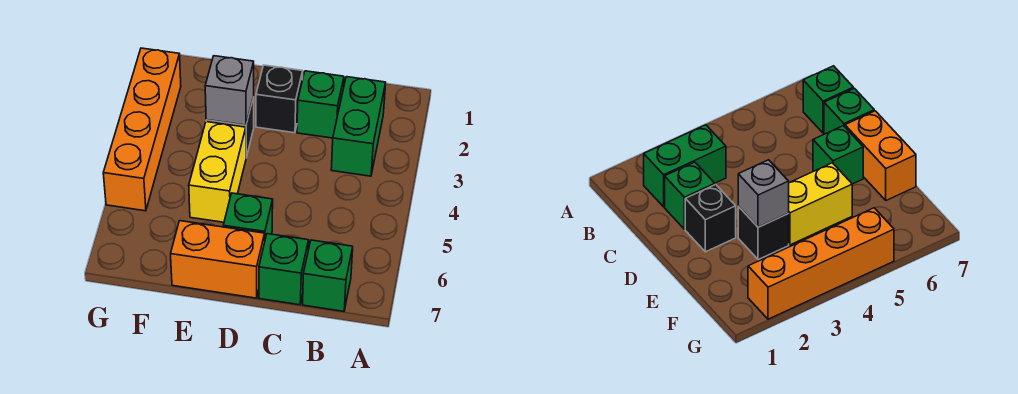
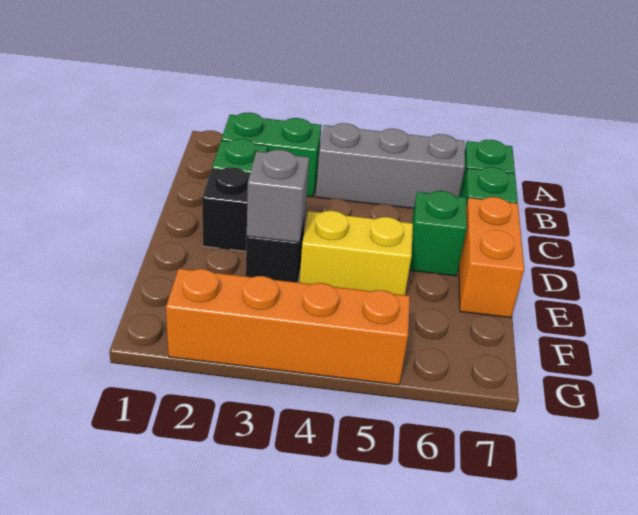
none -> grey brick B4:B6 level 1

